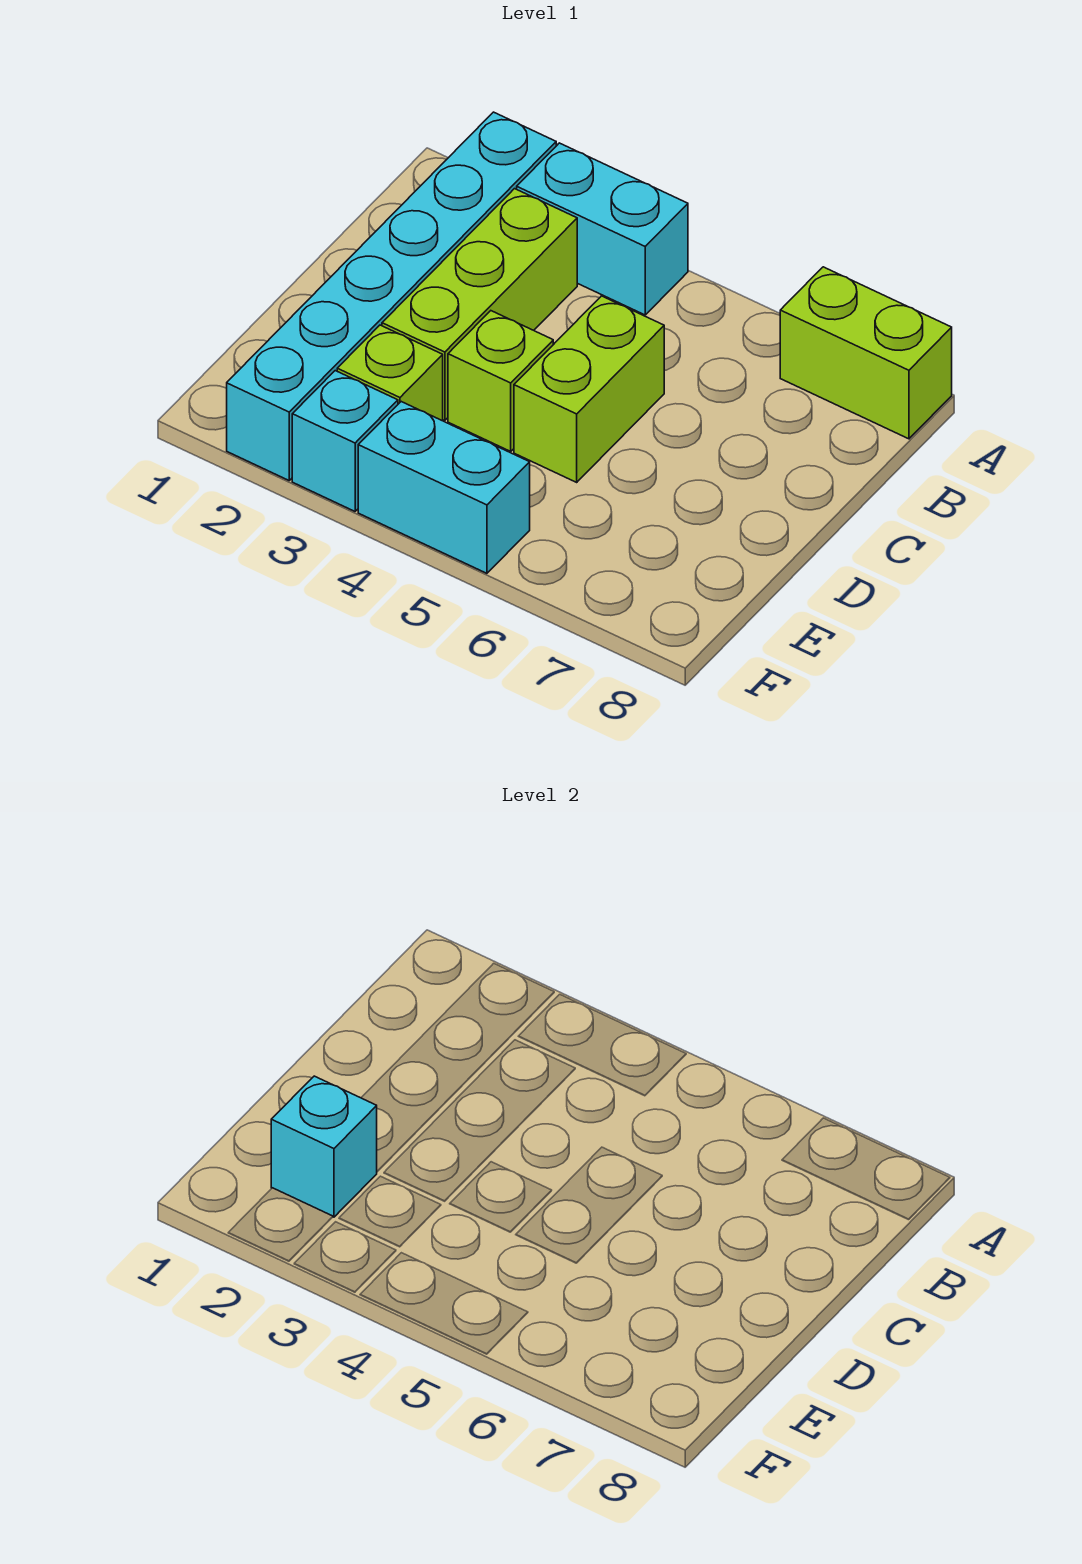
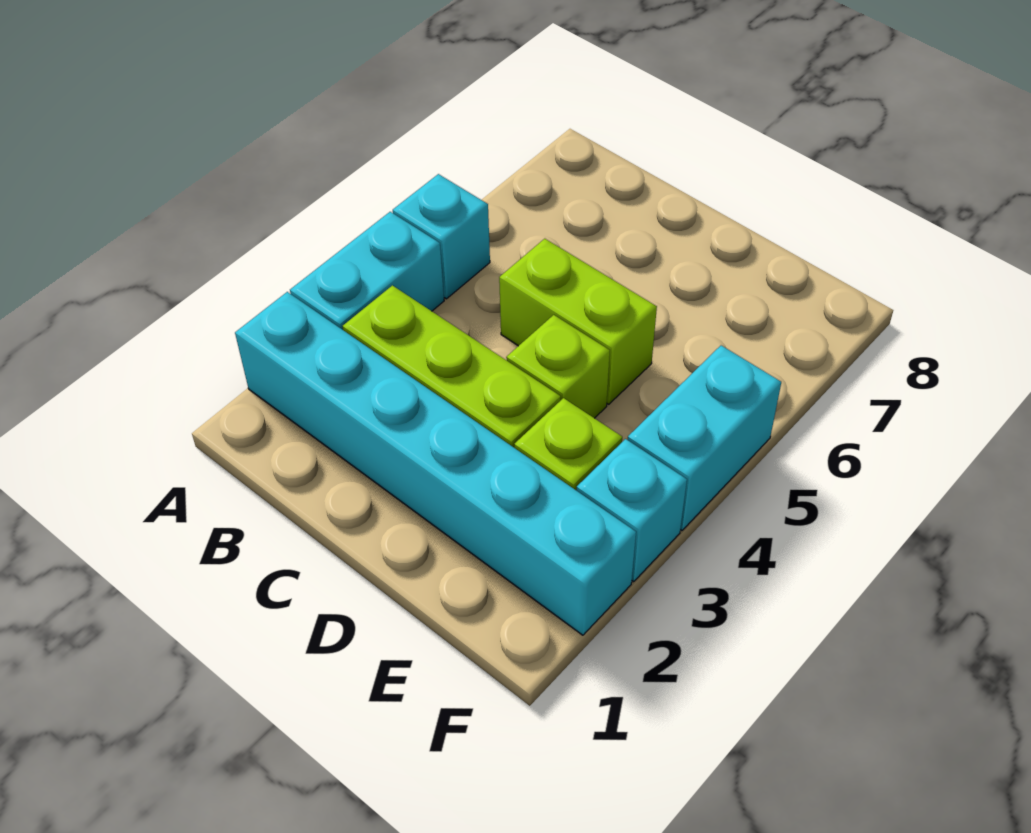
lime brick A7:A8 level 1 -> none
cyan brick E2 level 2 -> cyan brick A5 level 1

